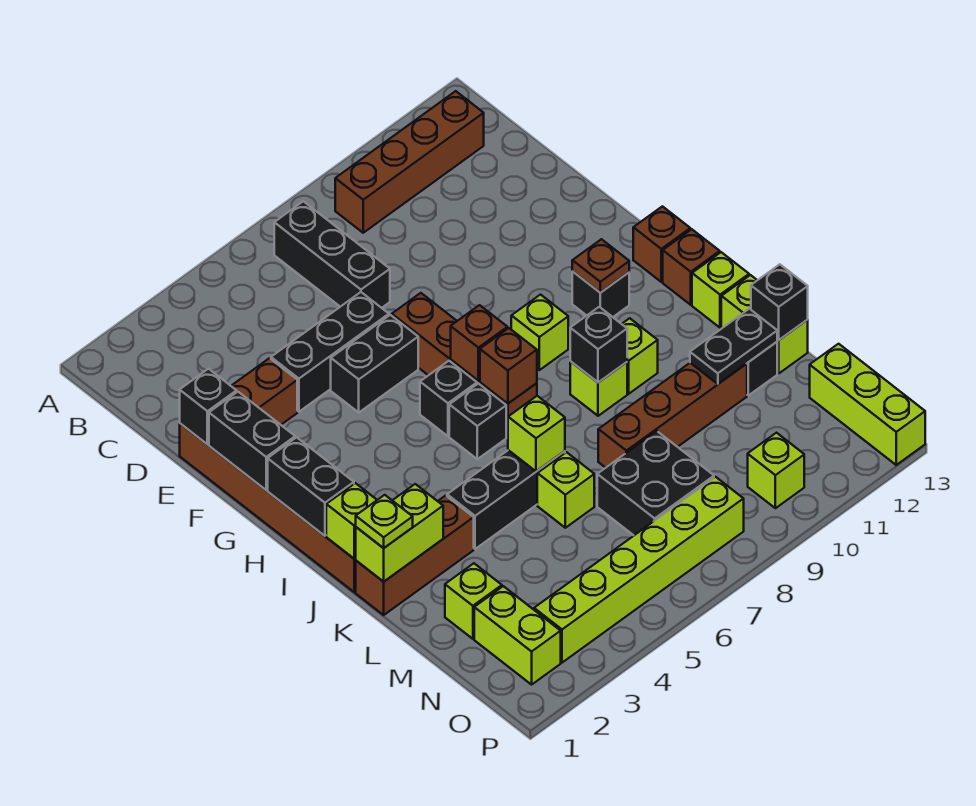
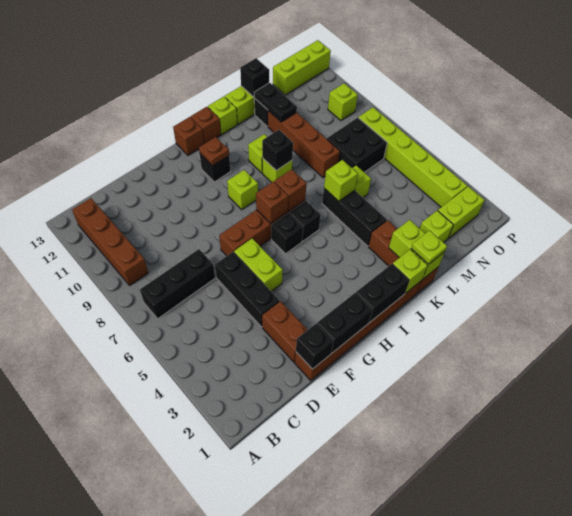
black brick F5:F6 level 1 -> lime brick F5:F6 level 1

